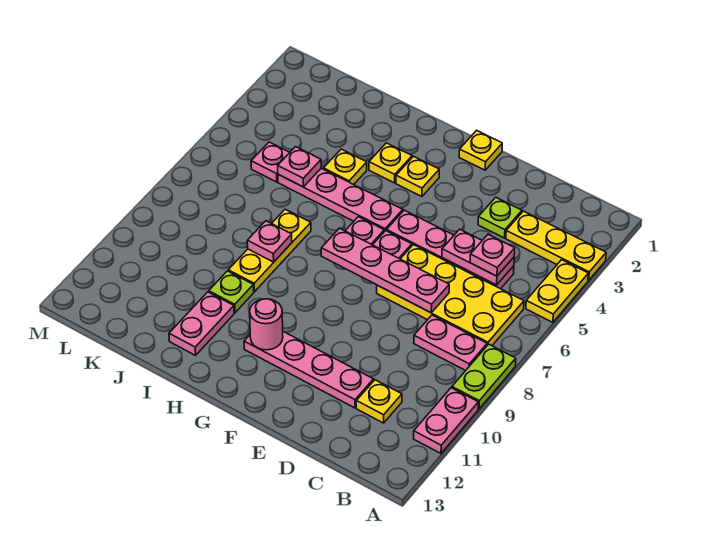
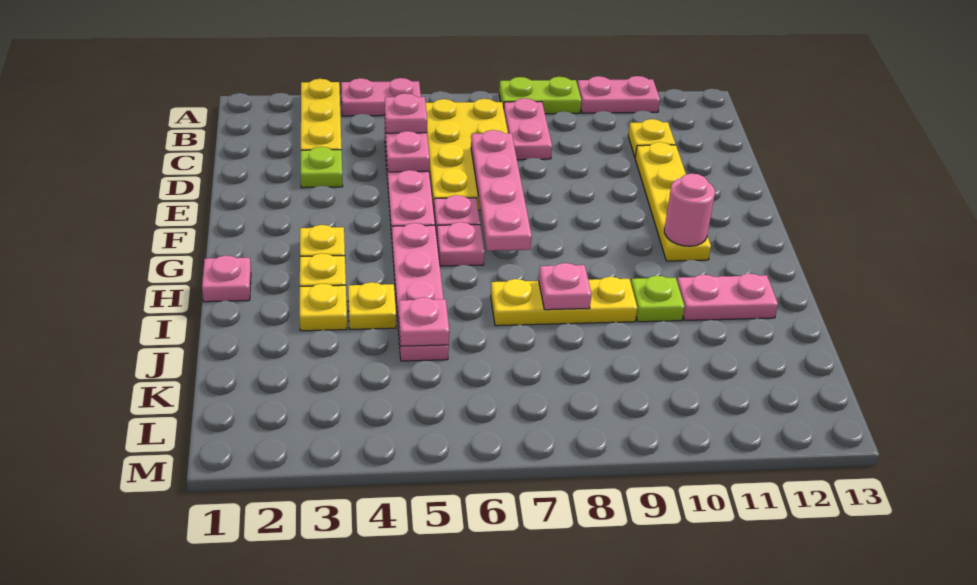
yellow plate A4:A5 level 1 -> pink plate A4:A5 level 1
pink plate D11:G11 level 1 -> yellow plate D11:G11 level 1
yellow plate F1 level 1 -> yellow plate I3 level 1
pink plate K5 level 1 -> pink plate H1 level 1

